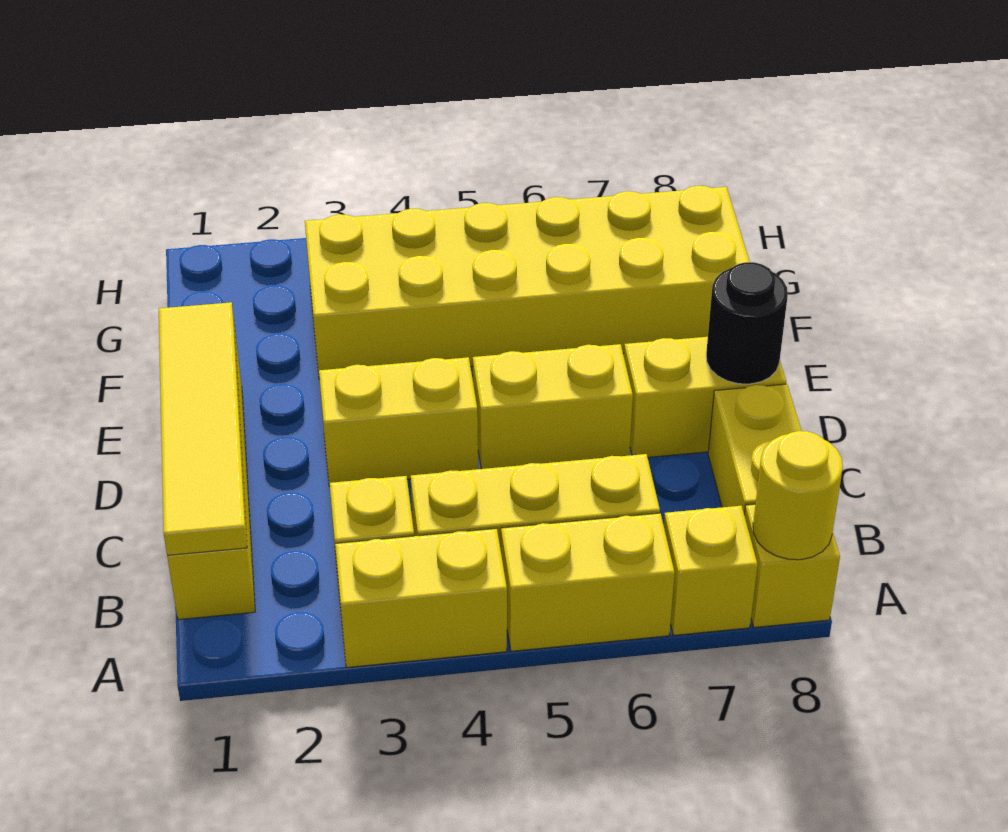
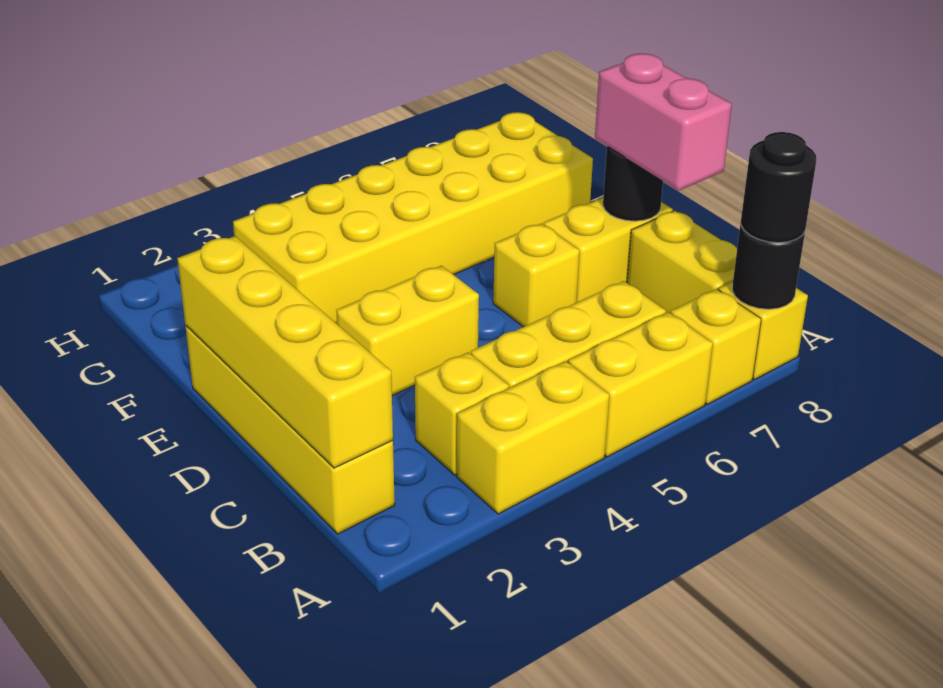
yellow round brick A8 level 2 -> black round brick A8 level 2
none -> black round brick A8 level 3
yellow tile B1:E1 level 2 -> yellow brick B1:E1 level 2
none -> pink brick C8:D8 level 3
yellow brick D5:D6 level 1 -> yellow brick D6 level 1

